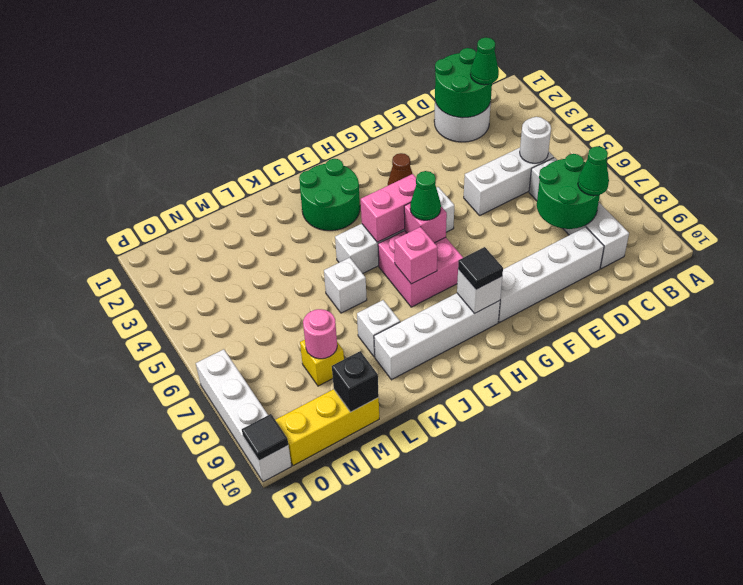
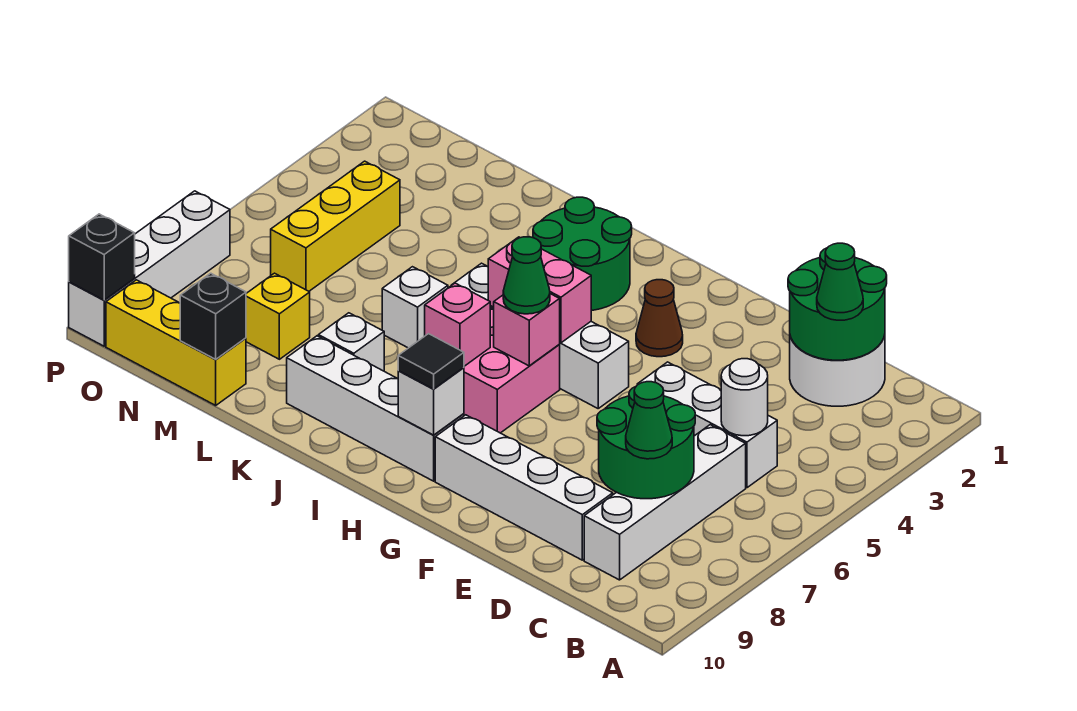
pink round brick M8 level 2 -> none
none -> yellow brick N4:N6 level 1
black tile P10 level 2 -> black brick P10 level 2

